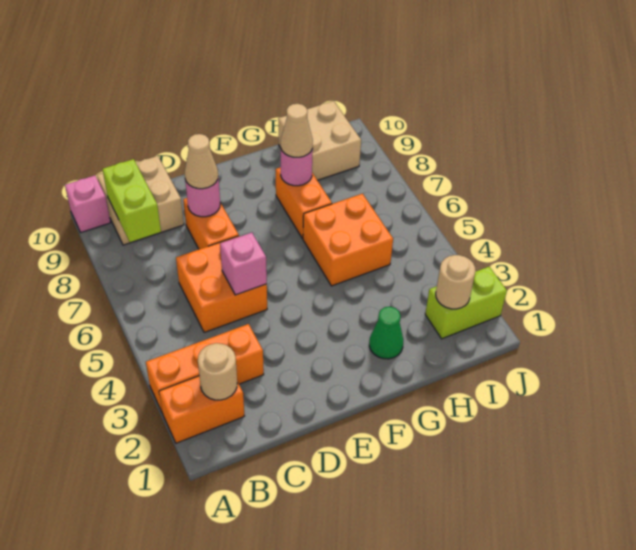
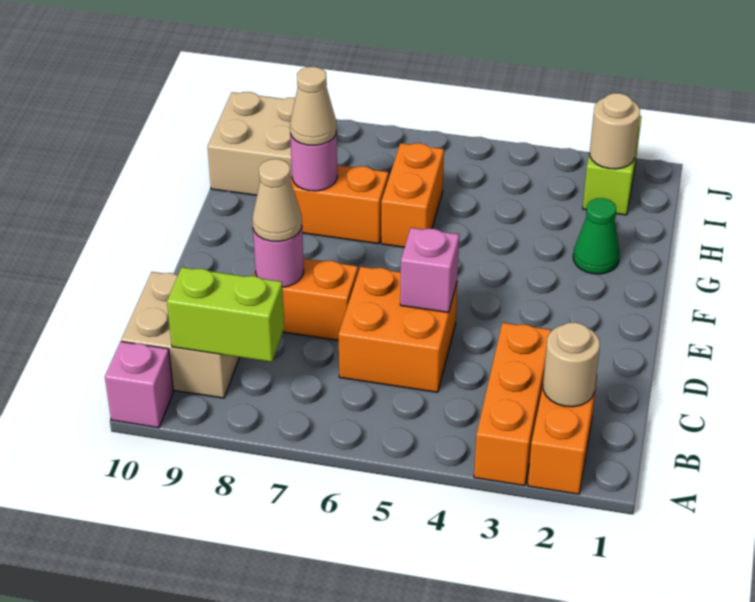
orange brick G5:H6 level 1 -> orange brick G6:H6 level 1

